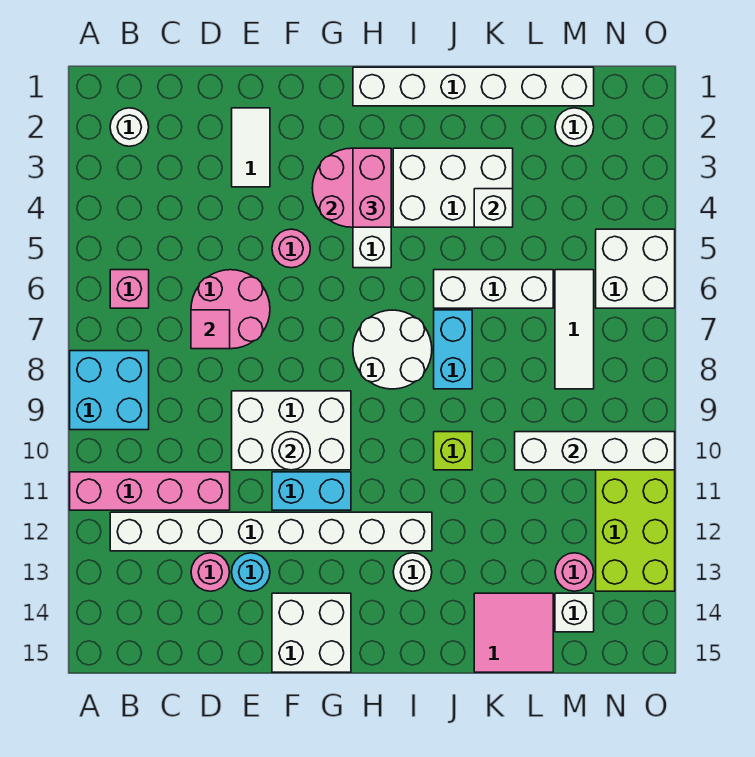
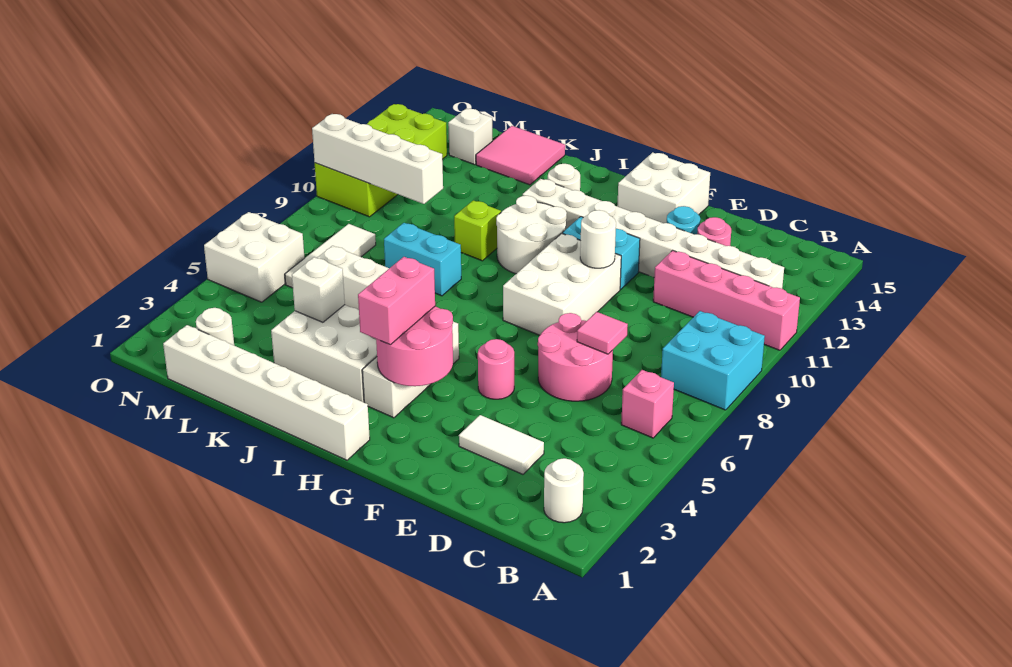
white tile E2:E3 level 1 -> white tile D3:E3 level 1
white brick E9:G10 level 1 -> white brick F8:G10 level 1
white round brick H7:I8 level 1 -> white round brick H10:I11 level 1
cyan brick J7:J8 level 1 -> cyan brick J8:K8 level 1
pink round brick M13 level 1 -> none

